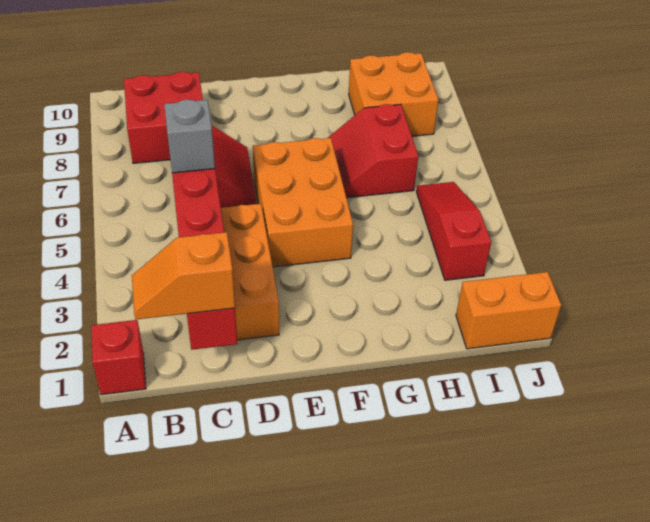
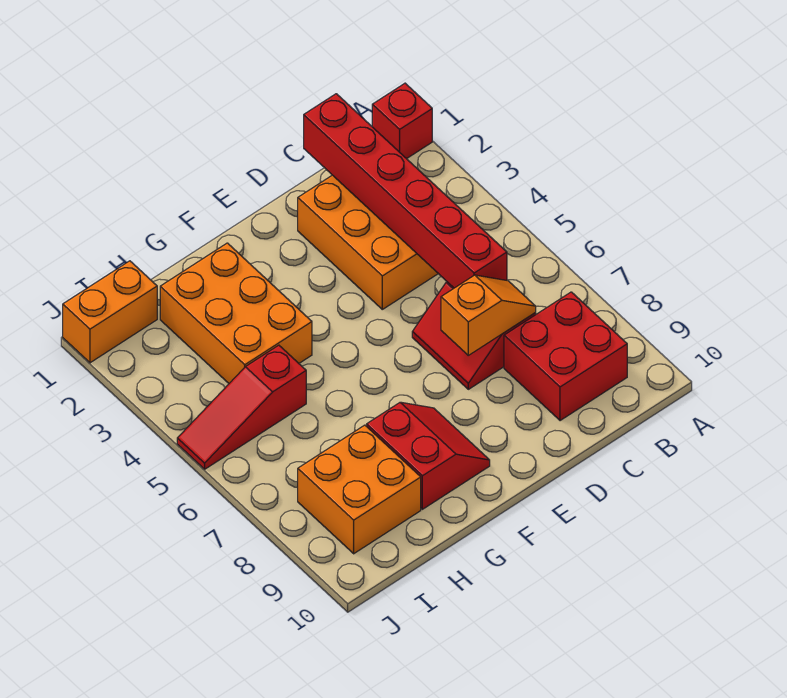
orange slope B1:C1 level 3 top C -> orange slope C7:D7 level 2 top D
grey brick C5 level 3 -> none
orange brick E4:F6 level 1 -> orange brick G2:H4 level 1
red slope G6:H7 level 1 top H -> red slope F8:G9 level 1 top G
red slope I3:I5 level 1 top 3 -> red slope H5:J5 level 1 top H

